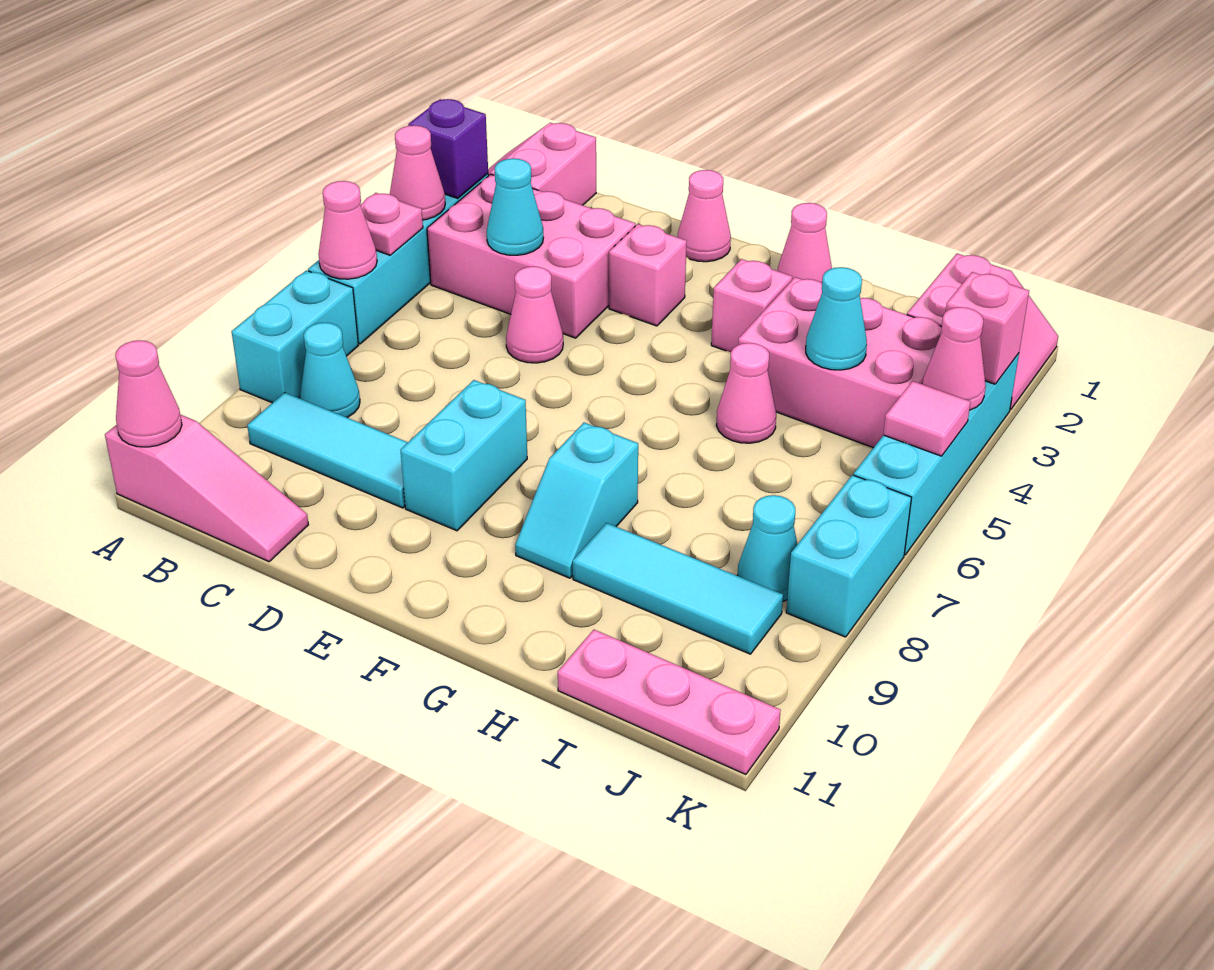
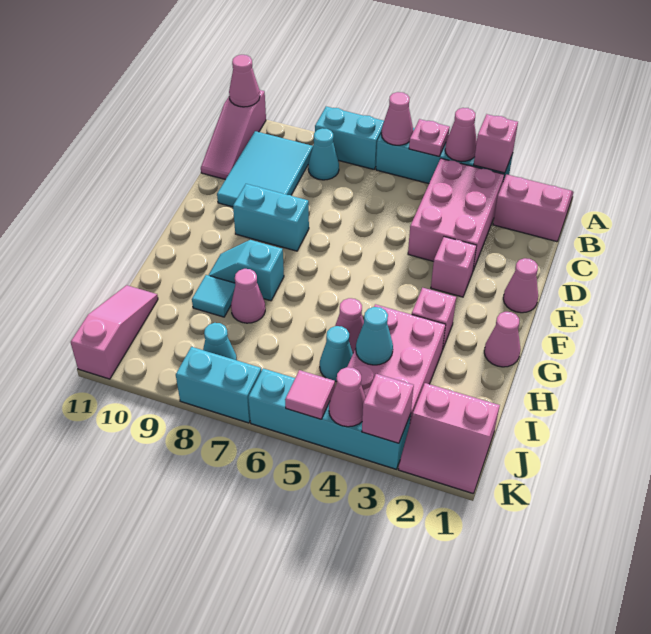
purple brick A3 level 2 -> pink brick A3 level 2
cyan tile B9:D9 level 1 -> cyan tile B9:D10 level 1
cyan cone C4 level 2 -> cyan cone I5 level 1
pink cone D5 level 1 -> pink cone H8 level 1
cyan tile H9:J9 level 1 -> cyan tile H9 level 1
pink plate I11:K11 level 1 -> pink slope I11:K11 level 1 top K

